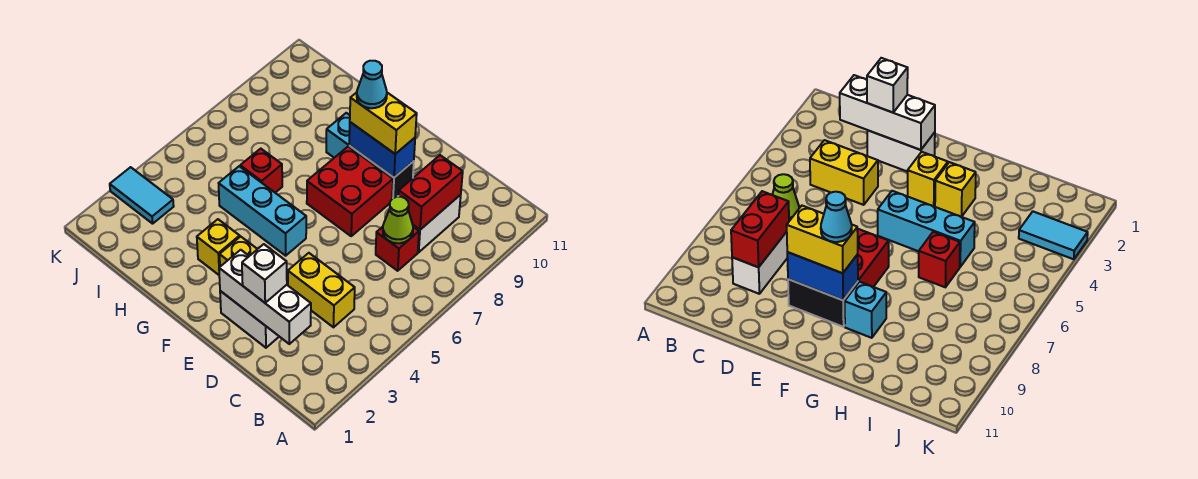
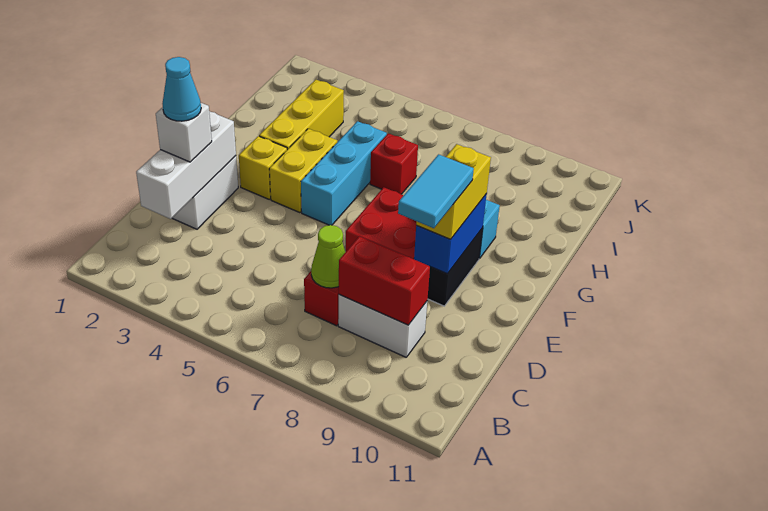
yellow brick C4:D4 level 1 -> yellow brick F4:G4 level 1
cyan cone F9 level 4 -> cyan cone D2 level 4
yellow brick G3 level 1 -> yellow brick G3:I3 level 1
cyan tile J3:K3 level 1 -> cyan tile D9:E9 level 4

